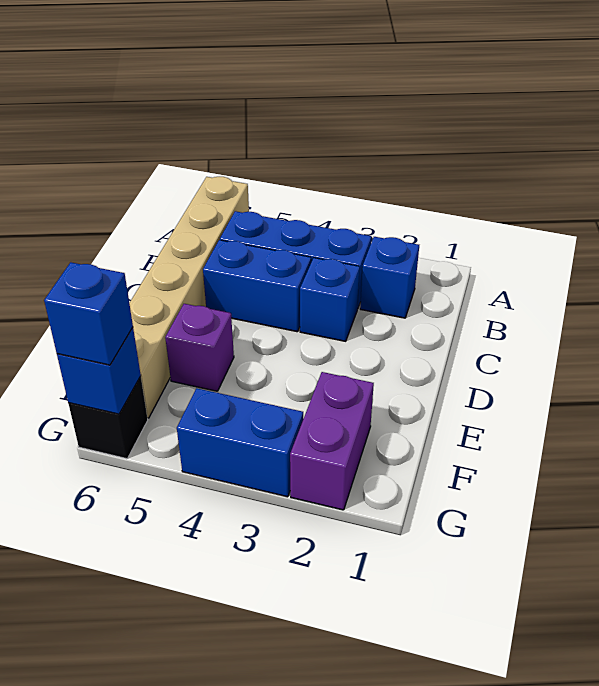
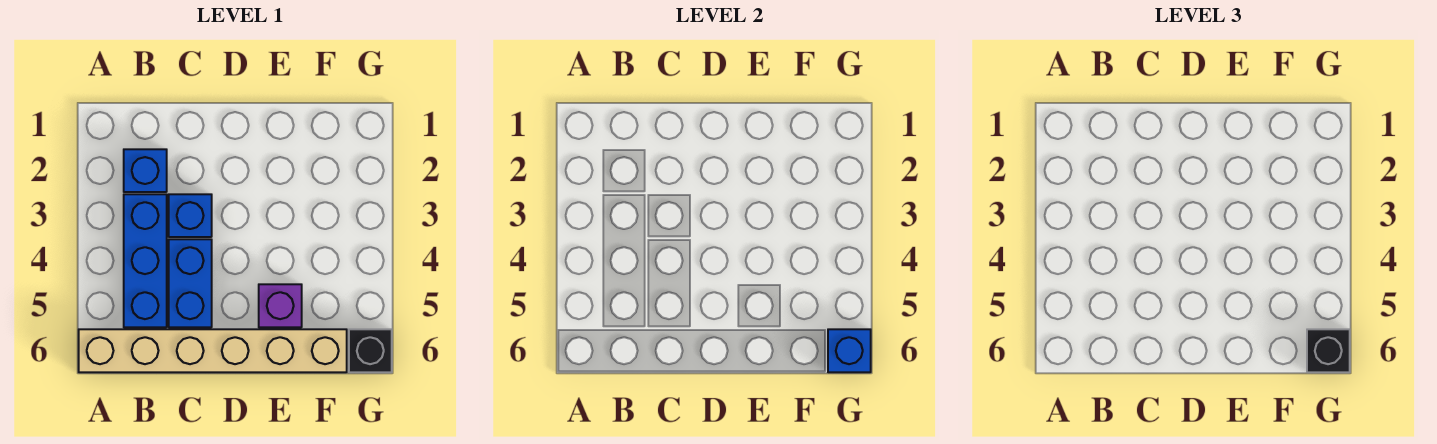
purple brick F2:G2 level 1 -> none
blue brick G3:G4 level 1 -> none
blue brick G6 level 3 -> black brick G6 level 3

